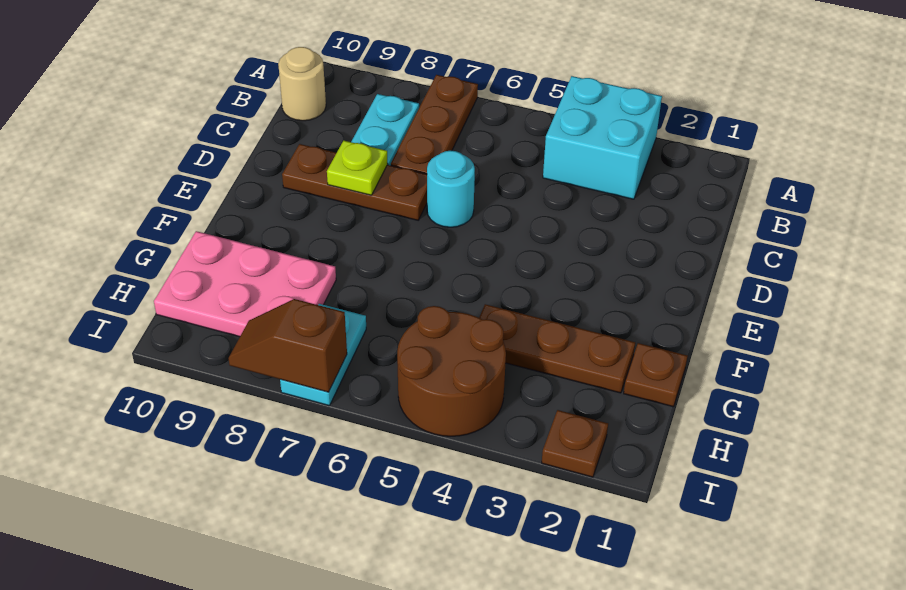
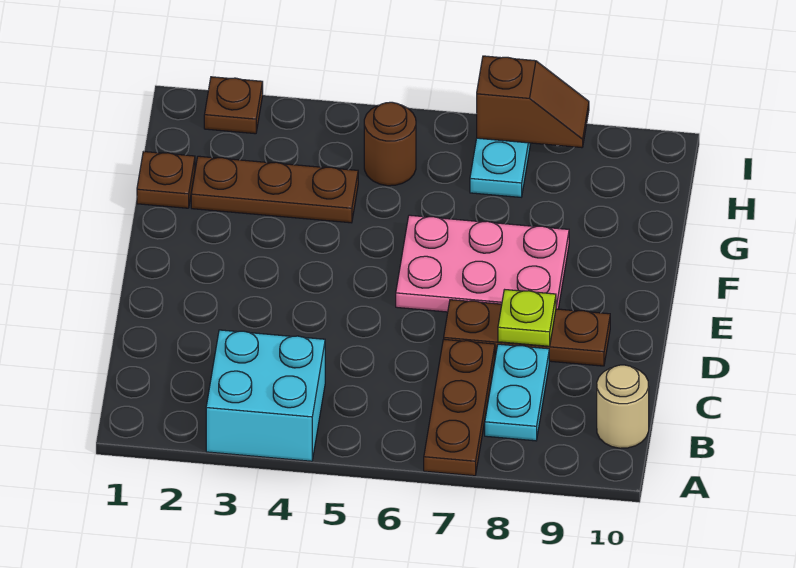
cyan round brick D6 level 1 -> none
pink plate G8:H10 level 1 -> pink plate E6:F8 level 1
brown round brick H4:I5 level 1 -> brown round brick H5 level 1

